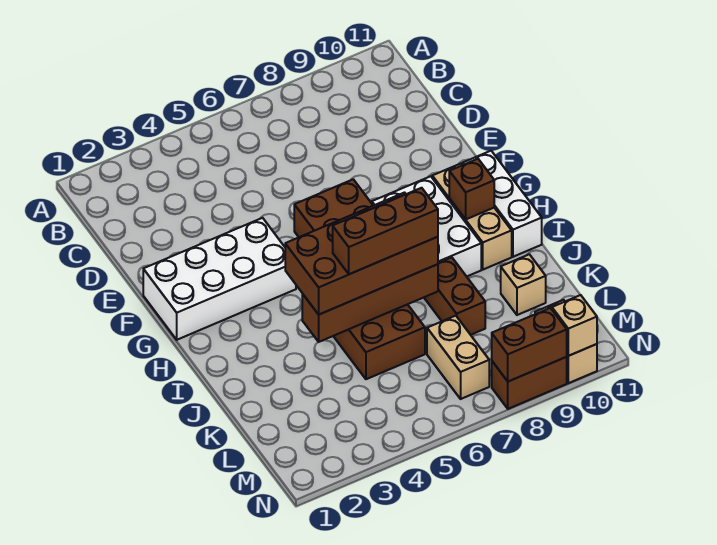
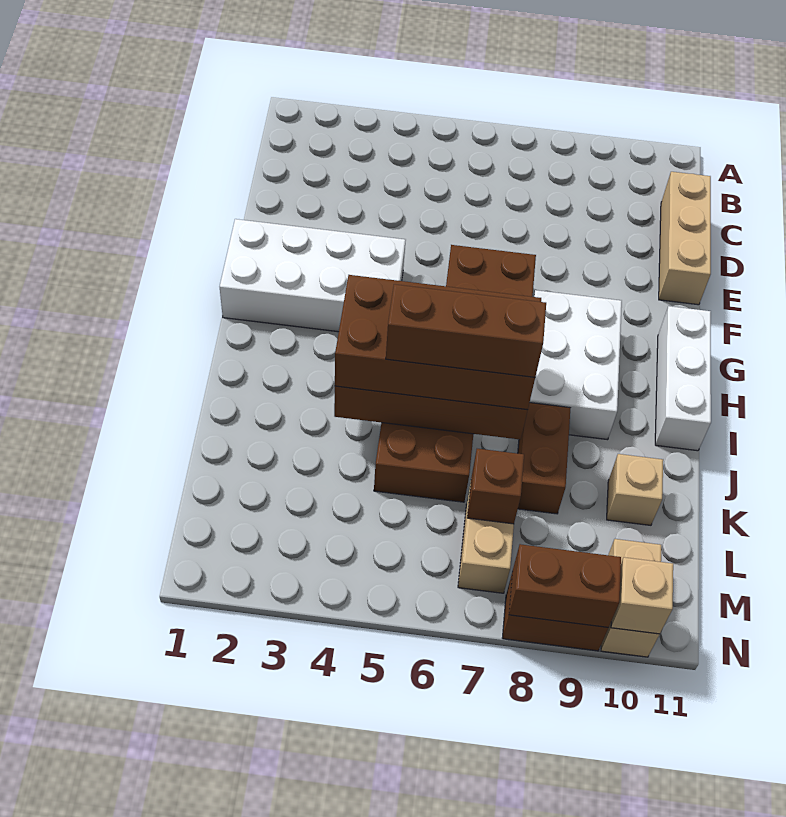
tan brick G10:I10 level 1 -> tan brick C11:E11 level 1
brown brick H10 level 2 -> brown brick L7 level 2

